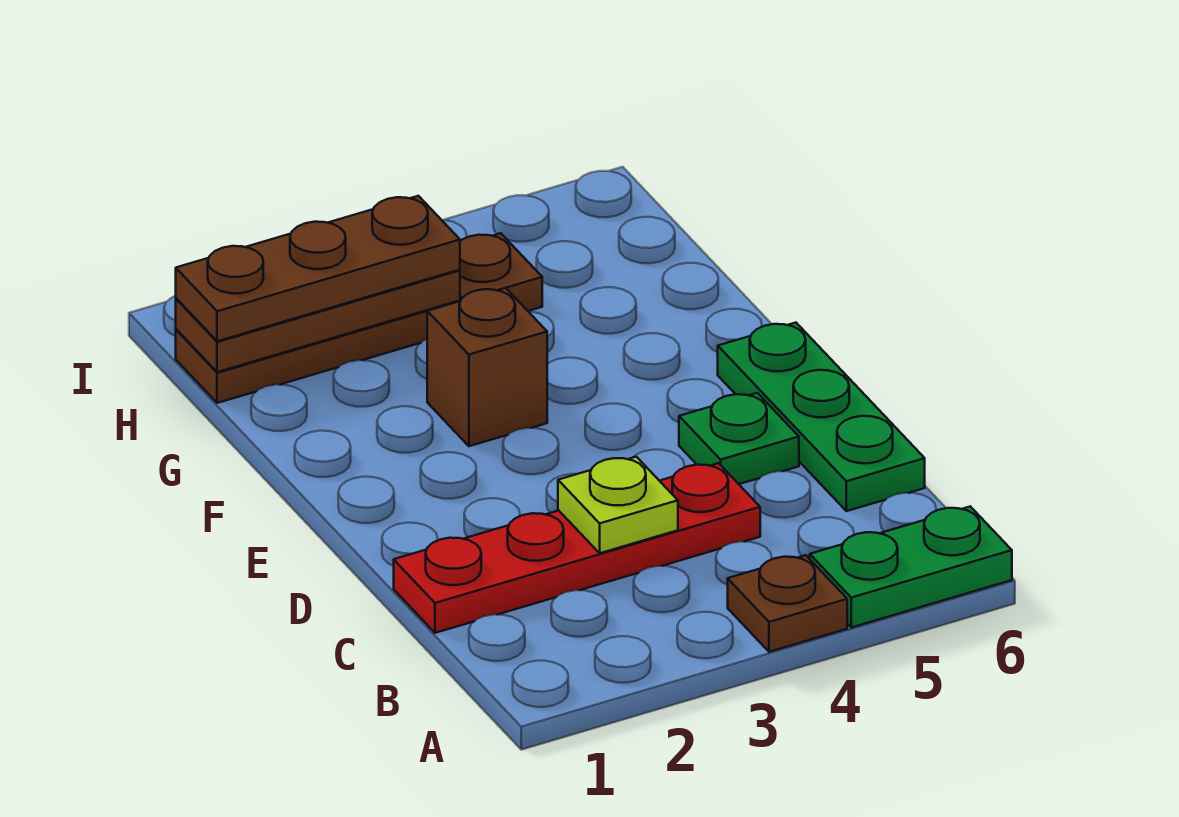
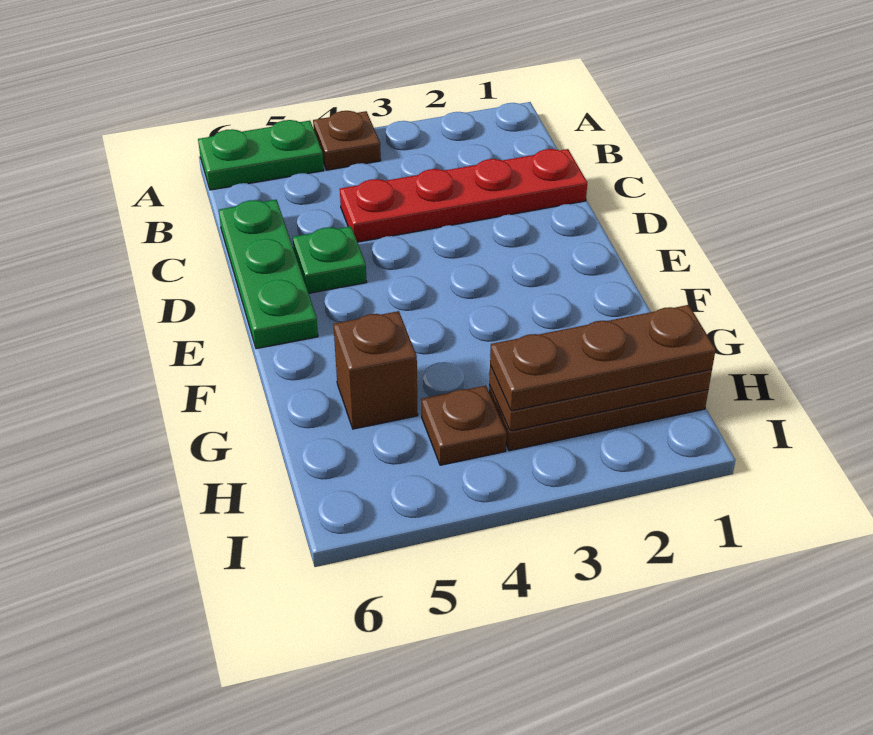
lime plate C3 level 2 -> none
brown brick F3 level 1 -> brown brick G5 level 1

